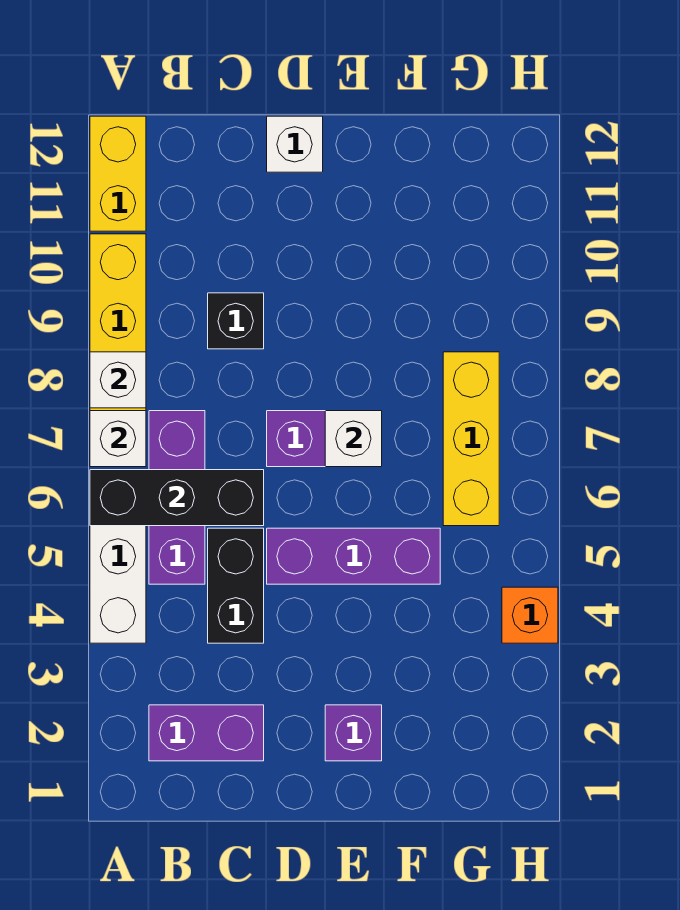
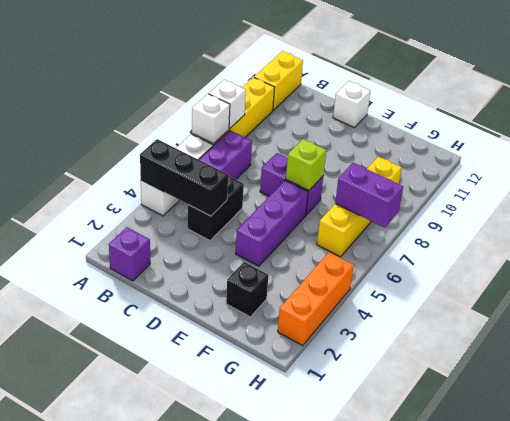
black brick A6:C6 level 2 -> black brick A4:C4 level 2
purple brick B2:C2 level 1 -> purple brick G7:H7 level 2
black brick C9 level 1 -> black brick F2 level 1
purple brick D5:F5 level 1 -> purple brick E4:E6 level 1
purple brick E2 level 1 -> purple brick B1 level 1
white brick E7 level 2 -> lime brick E7 level 2
yellow brick G6:G8 level 1 -> yellow brick G6:G9 level 1
orange brick H4 level 1 -> orange brick H2:H4 level 1

